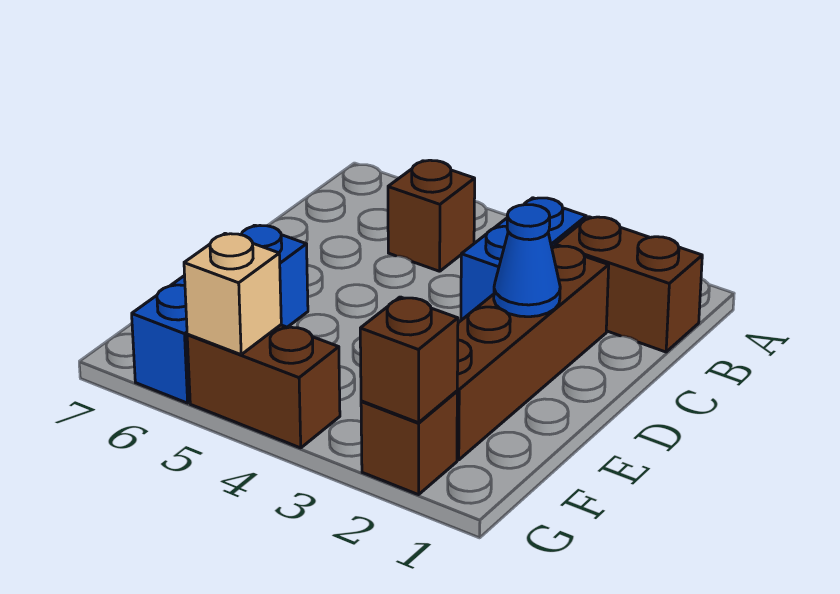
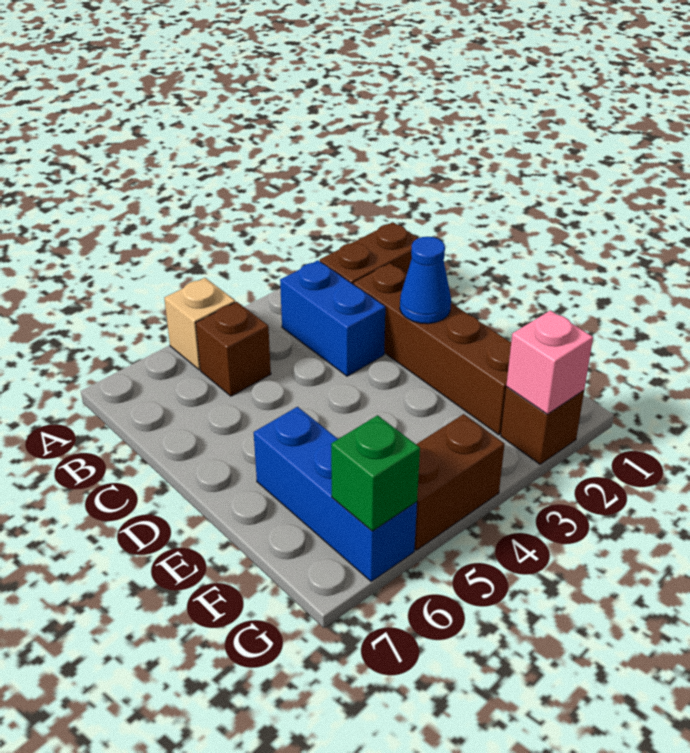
brown brick G2 level 2 -> pink brick G2 level 2
tan brick G5 level 2 -> tan brick A5 level 1
none -> green brick G6 level 2

